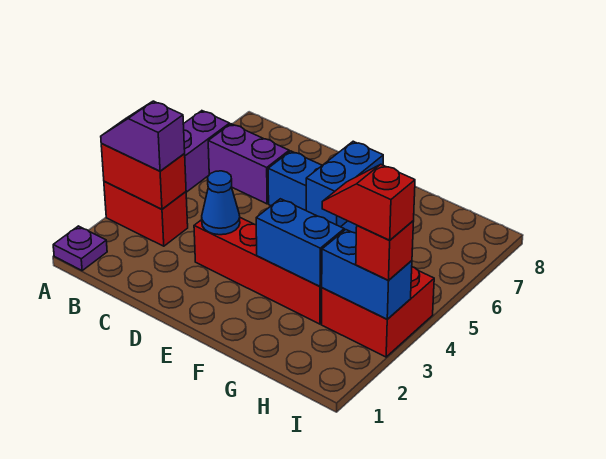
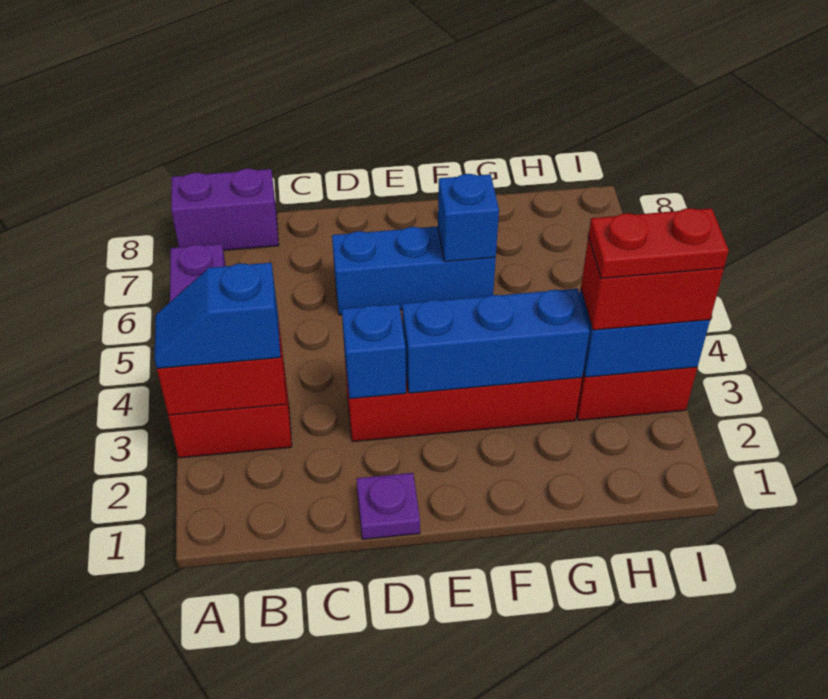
purple plate A1 level 1 -> purple plate D1 level 1
purple slope A3:B3 level 3 top B -> blue slope A3:B3 level 3 top B
purple brick B6:C6 level 1 -> purple brick A8:B8 level 1
blue cone D3 level 2 -> blue brick D3 level 2
blue brick F3:G3 level 2 -> blue brick E3:G3 level 2
blue brick F5:F6 level 2 -> blue brick F6 level 2
red slope H3:I3 level 4 top I -> red plate H3:I3 level 4
red brick I3 level 3 -> red brick H3:I3 level 3

